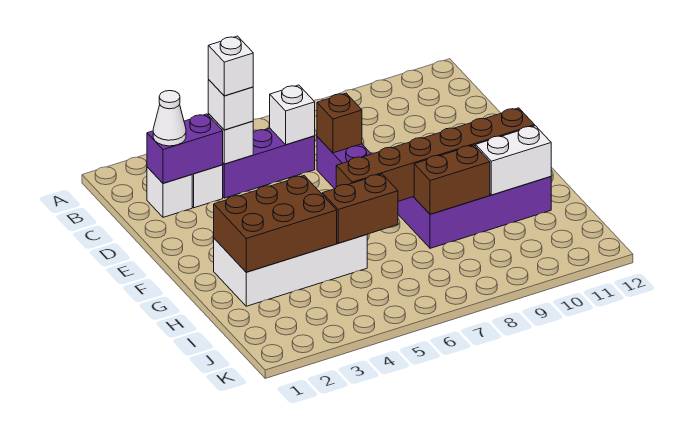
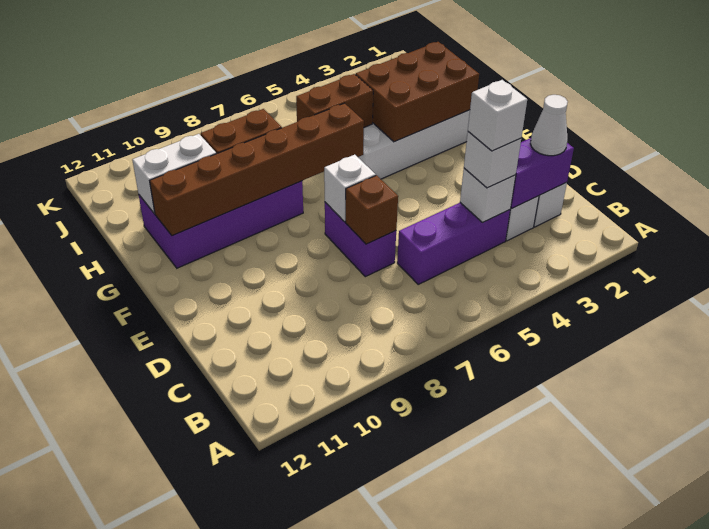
white brick C6 level 2 -> white brick E7 level 2

